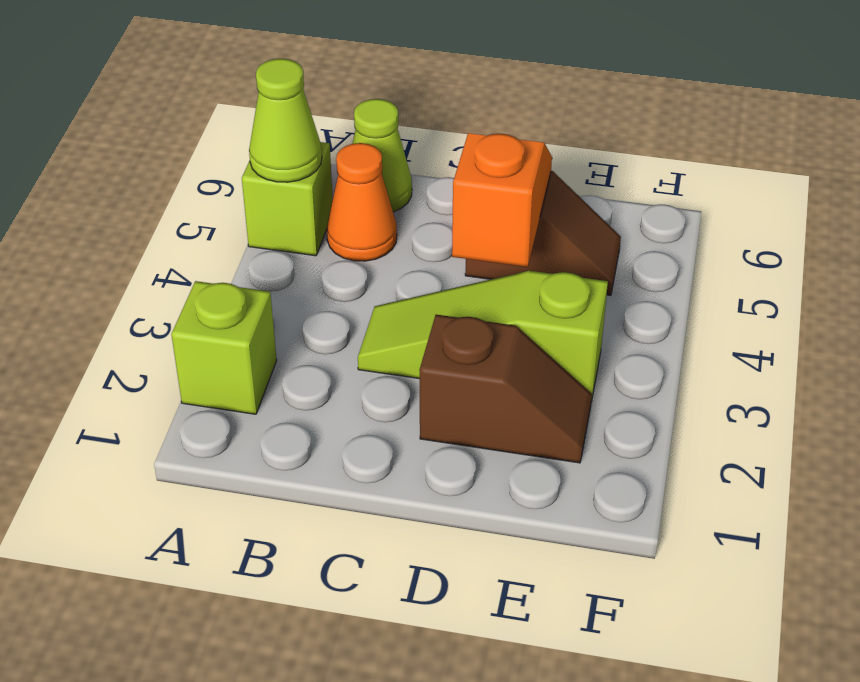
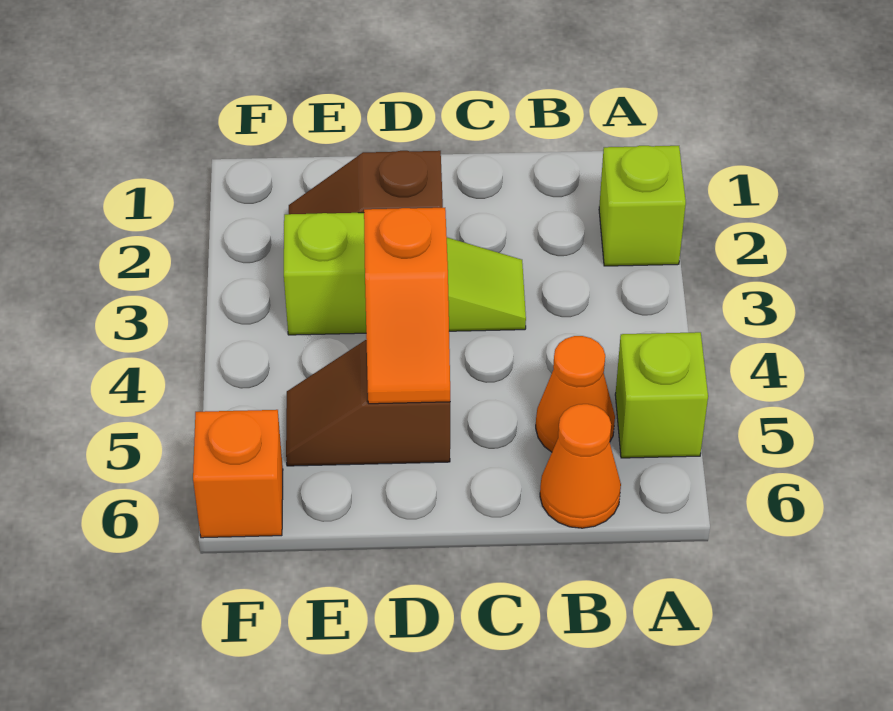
lime cone A5 level 2 -> none
lime cone B6 level 1 -> orange cone B6 level 1
none -> orange brick F6 level 1

